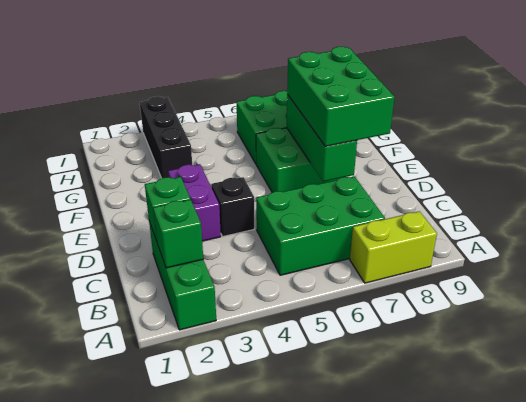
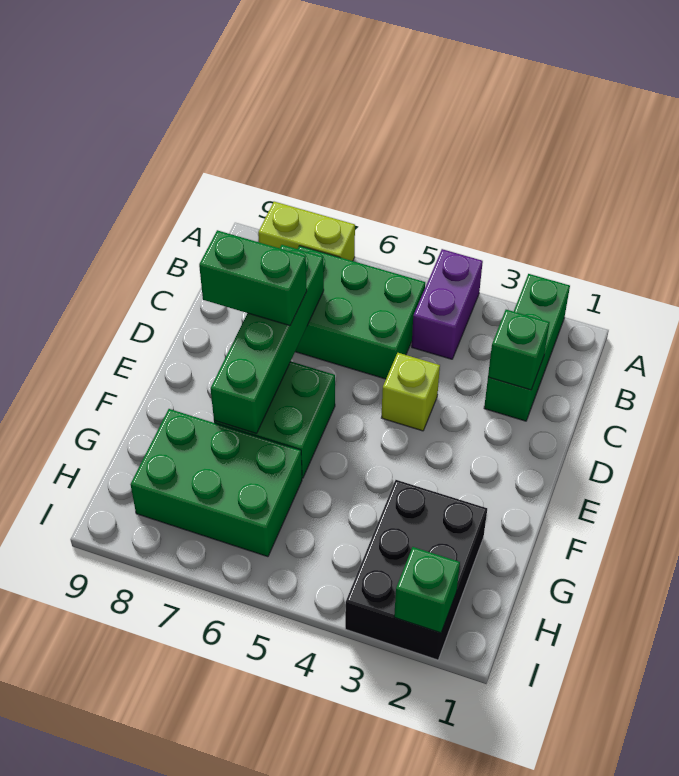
green brick B2 level 2 -> green brick I2 level 2
purple brick D3:E3 level 1 -> purple brick A4:B4 level 1
black brick D4 level 1 -> lime brick D4 level 1
green brick D7:F7 level 2 -> green brick C7:F7 level 2
green brick D7:F8 level 3 -> green brick D7:D8 level 3
black brick G3:I3 level 1 -> black brick G2:I3 level 1

